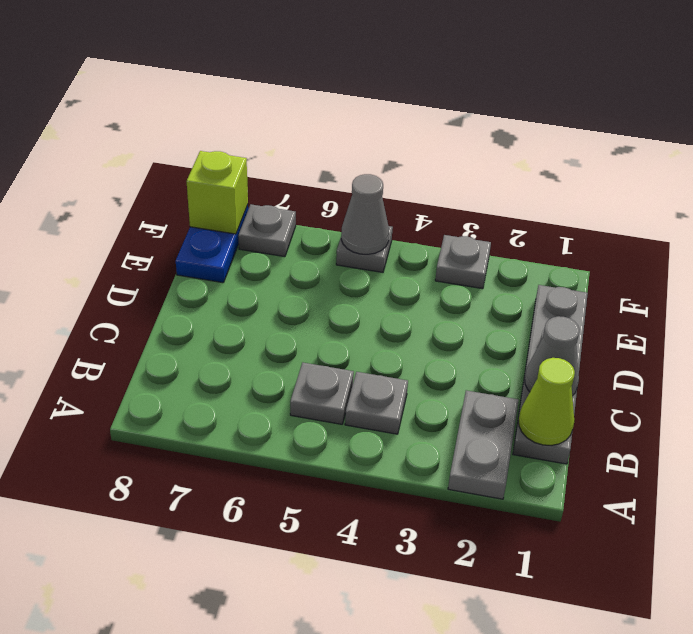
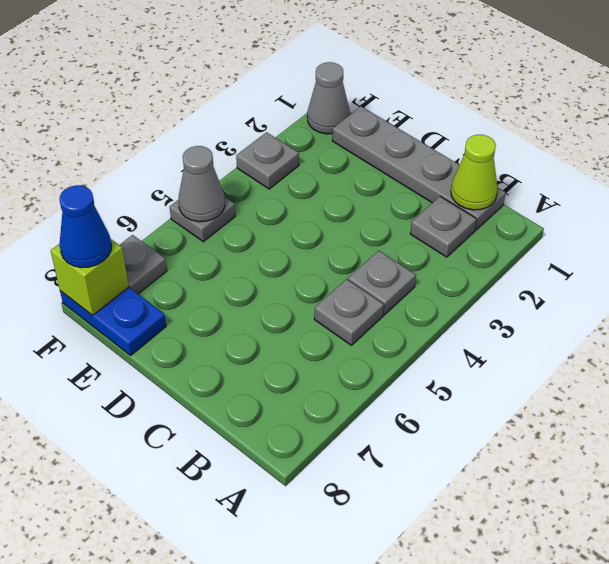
grey plate A2:B2 level 1 -> grey plate B2 level 1
grey cone C1 level 2 -> grey cone F1 level 1
none -> blue cone F8 level 3

